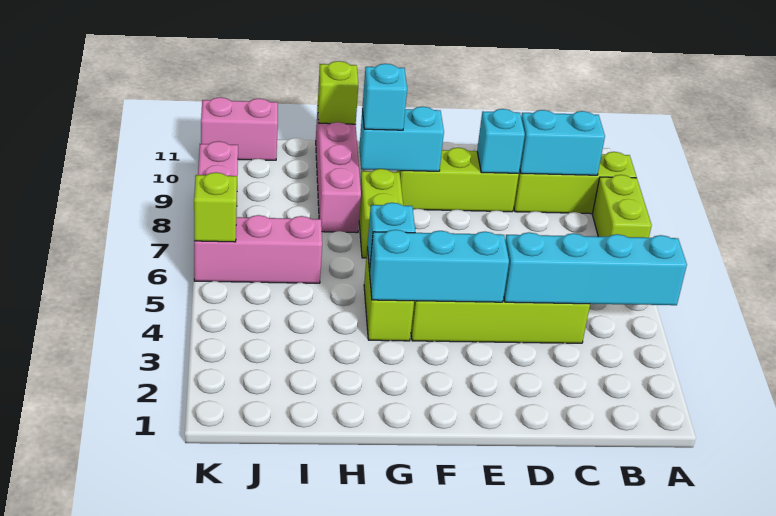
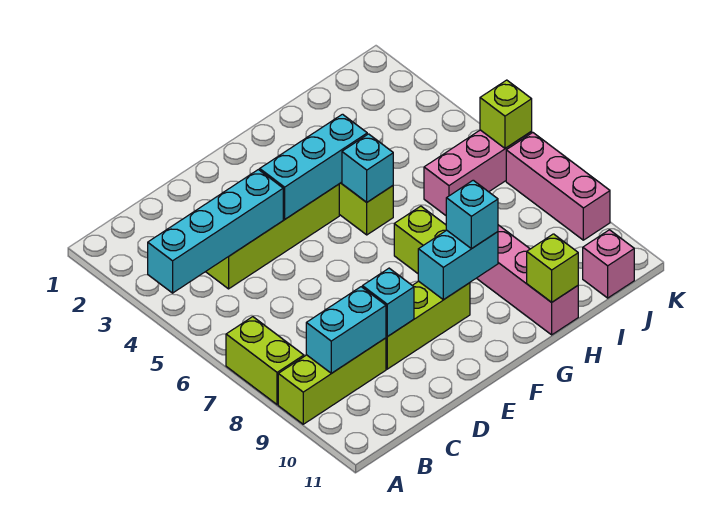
pink brick J11:K11 level 1 -> pink brick J11 level 1

